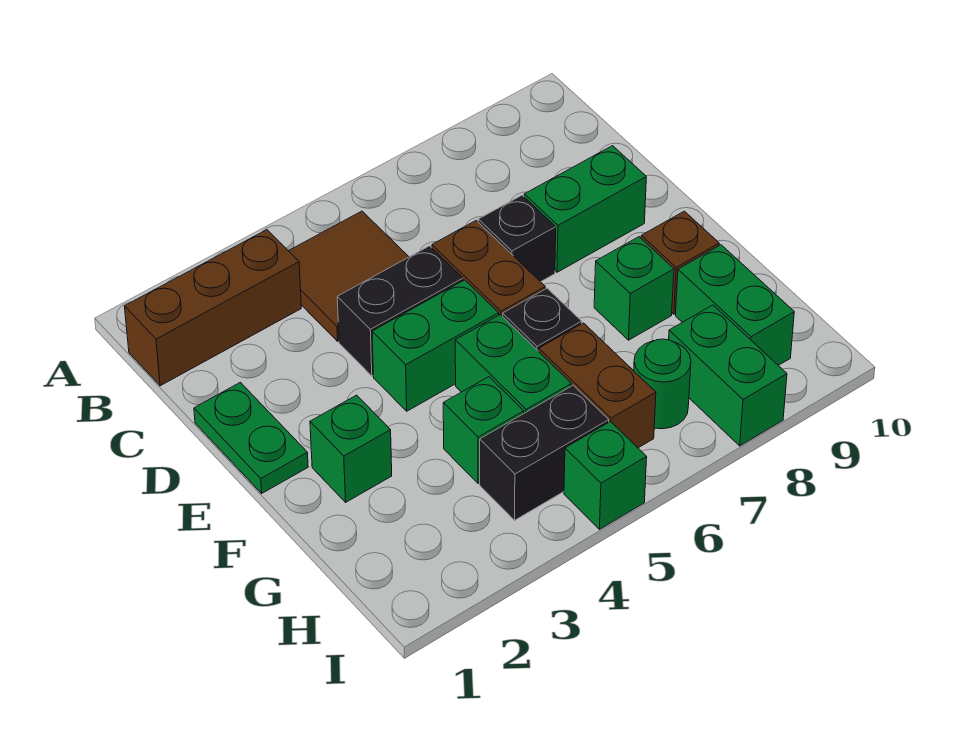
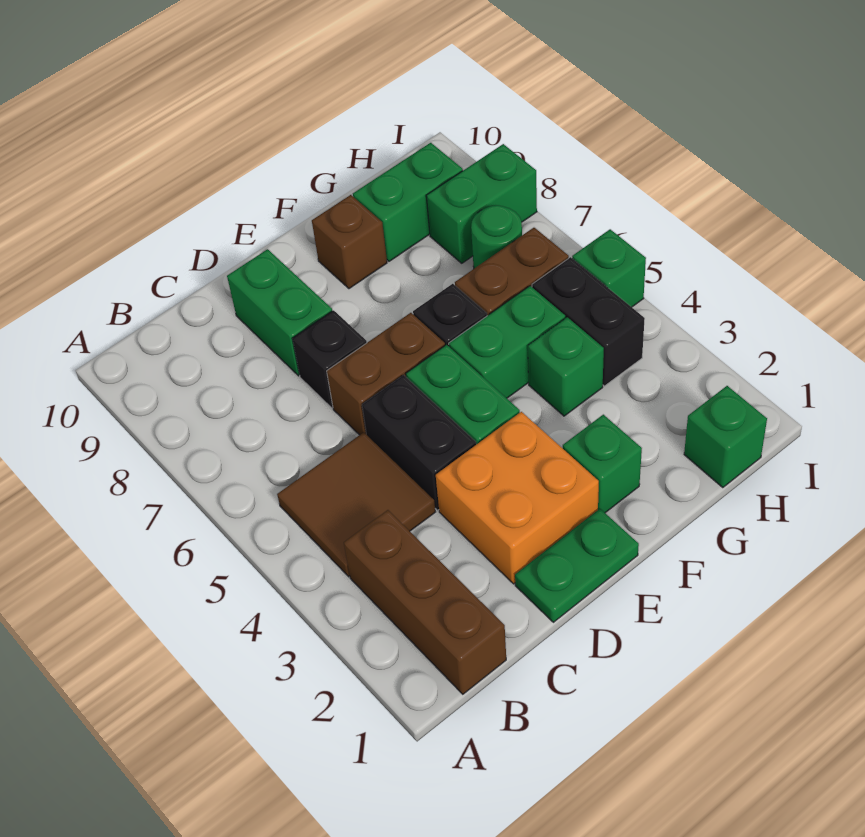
none -> orange brick D2:E3 level 1
green brick F8 level 1 -> green brick H1 level 1

